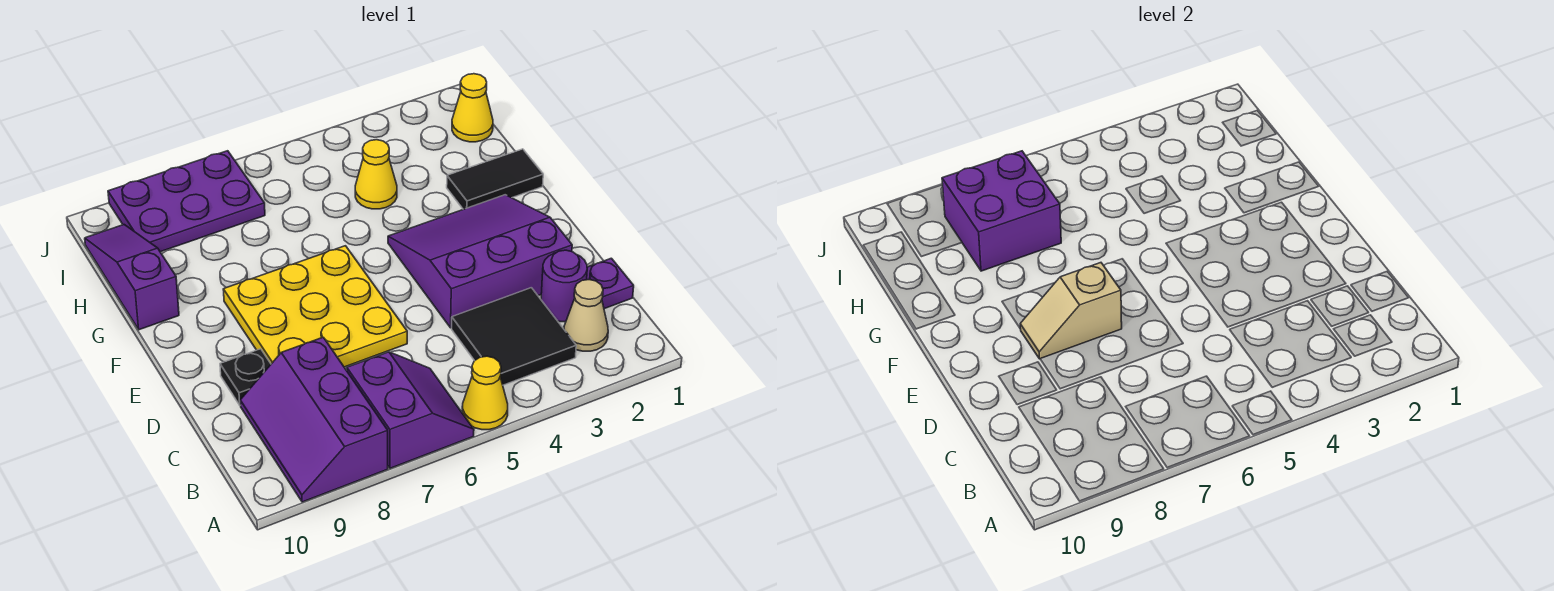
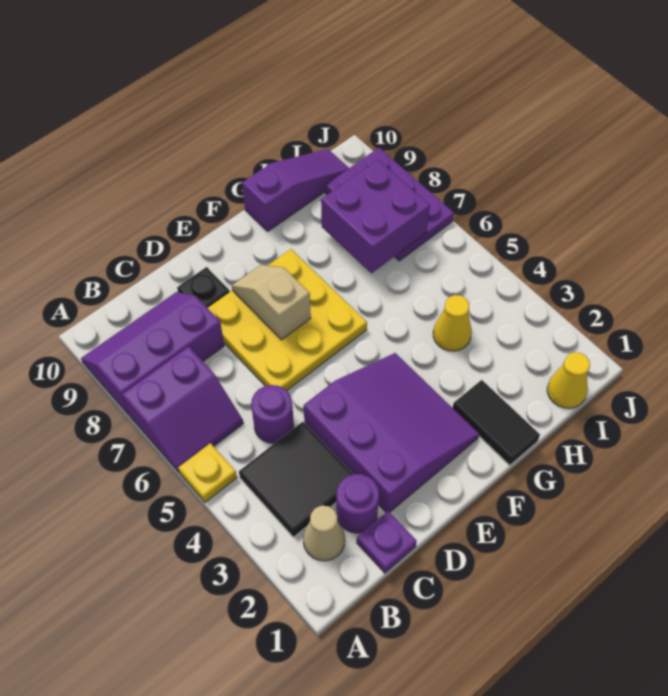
yellow cone A5 level 1 -> yellow plate A5 level 1
none -> purple round brick C5 level 1

